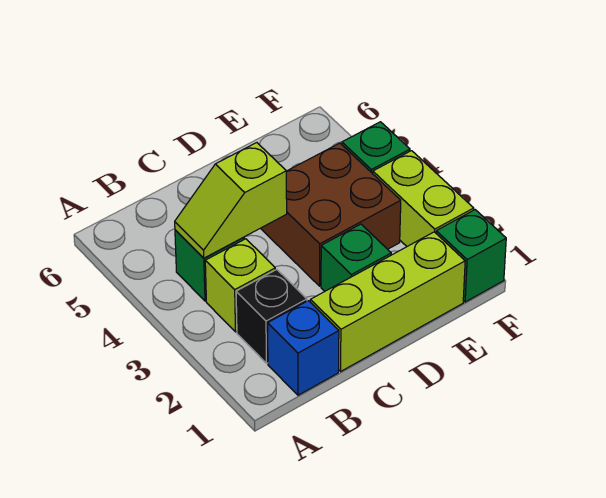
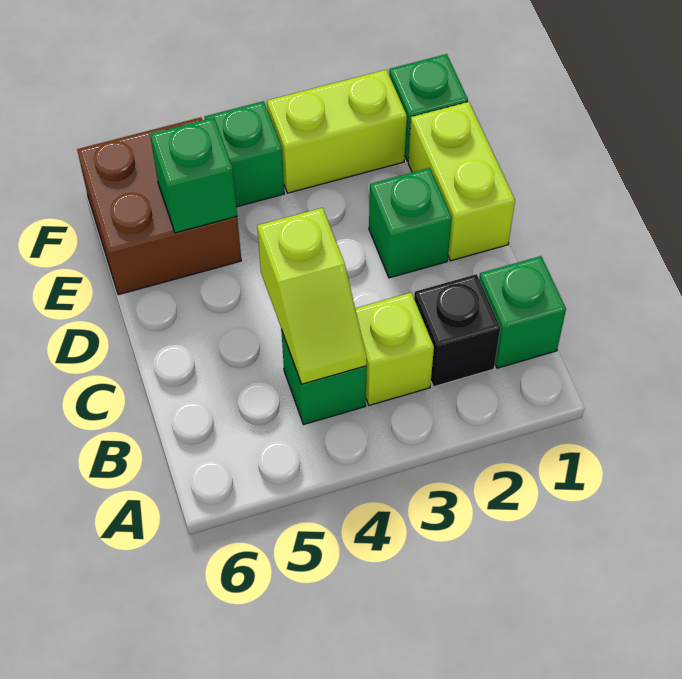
blue brick B1 level 1 -> green brick B1 level 1
lime brick C1:E1 level 1 -> lime brick D1:E1 level 1
brown brick D3:E4 level 1 -> brown brick E5:F6 level 1
none -> green brick E5 level 2

